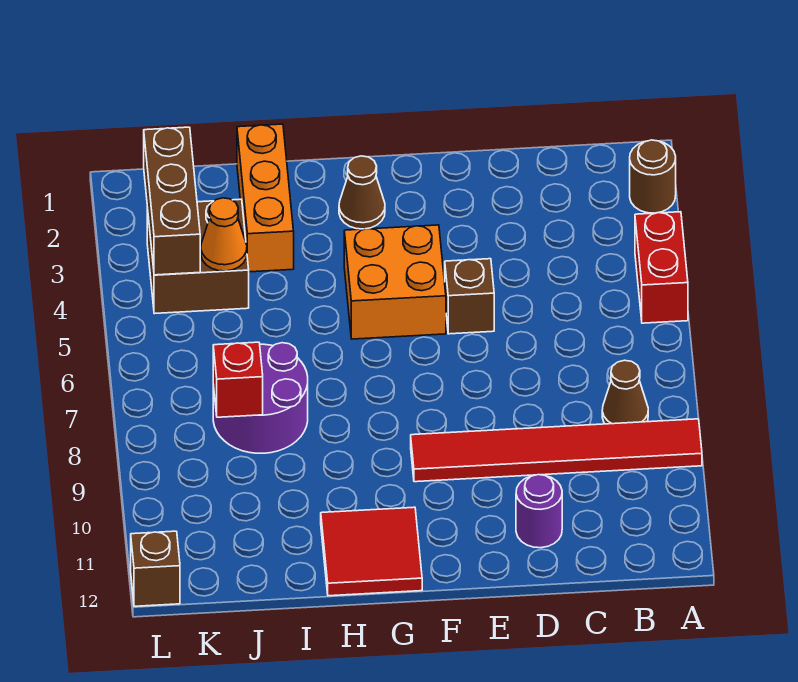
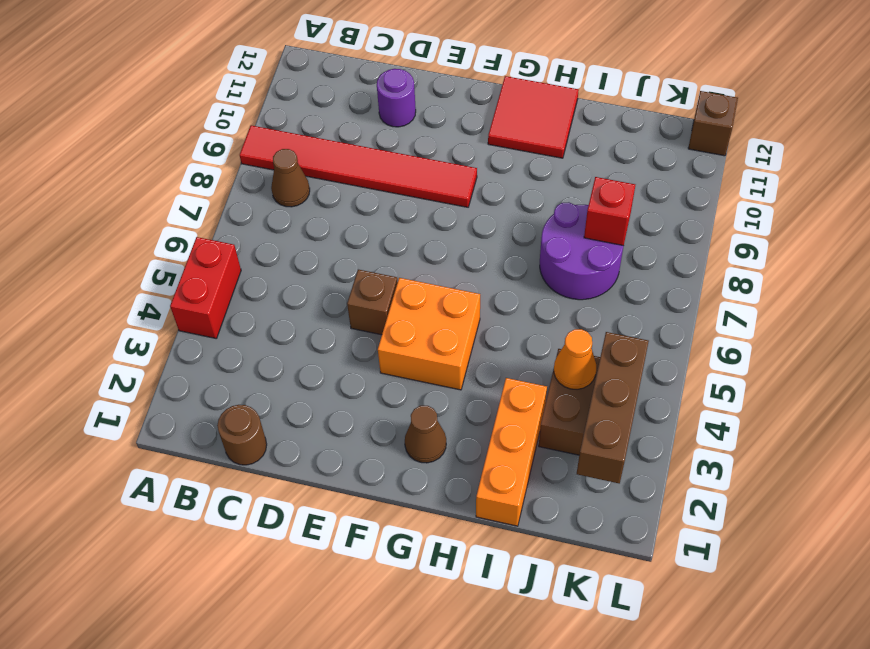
brown round brick A2 level 1 -> brown round brick C1 level 1

